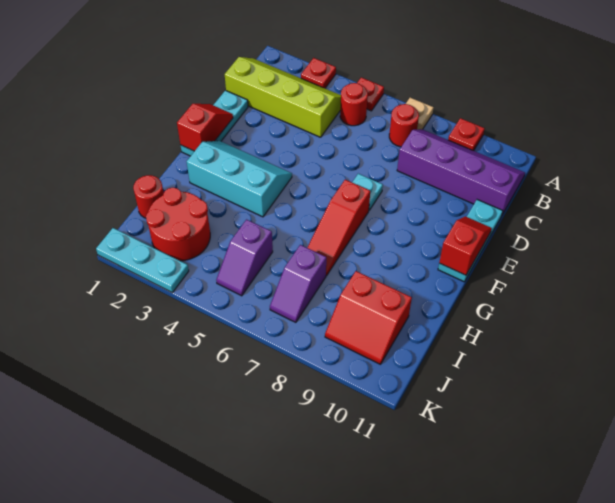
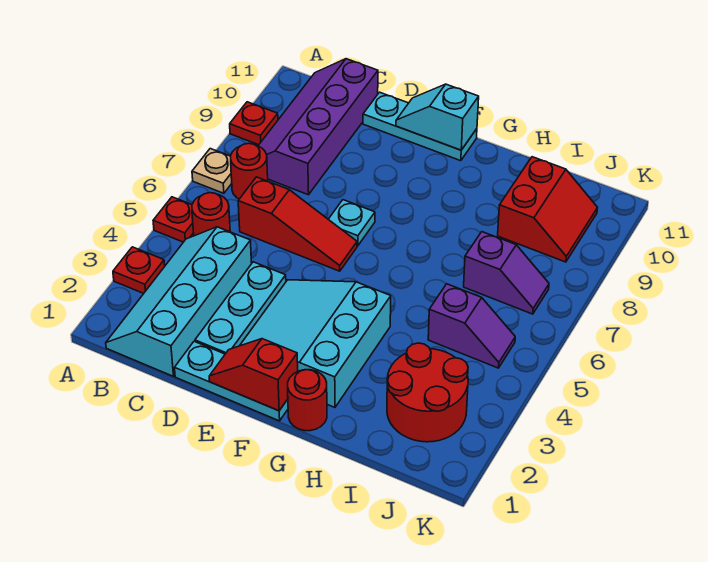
lime slope B1:C4 level 1 top C -> cyan slope B1:C4 level 1 top C
red slope E11:F11 level 2 top F -> cyan slope E11:F11 level 2 top F
cyan slope F2:G4 level 1 top G -> cyan slope E2:G4 level 1 top G
red slope F7:H7 level 1 top F -> red slope C6:E6 level 1 top C
red round brick I1 level 1 -> red round brick G1 level 1
cyan plate K1:K3 level 1 -> cyan plate D2:D4 level 1

